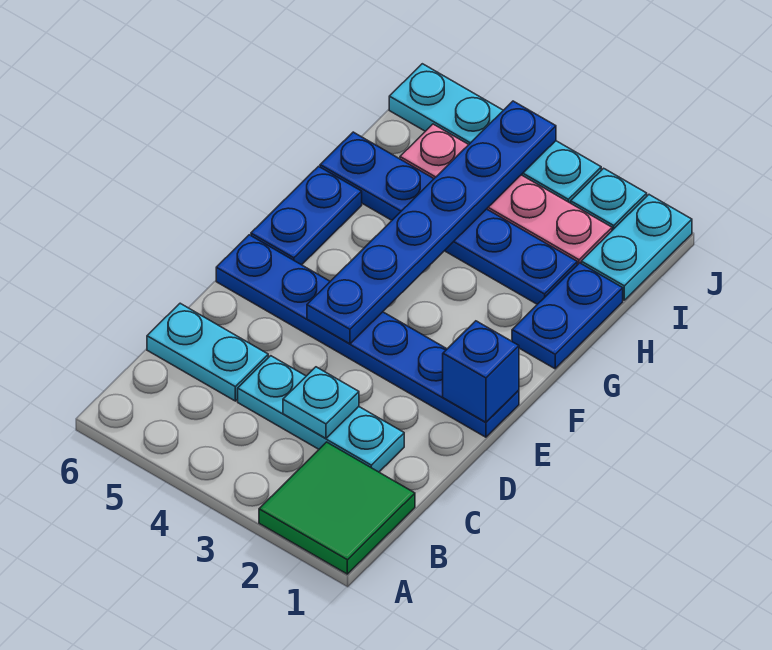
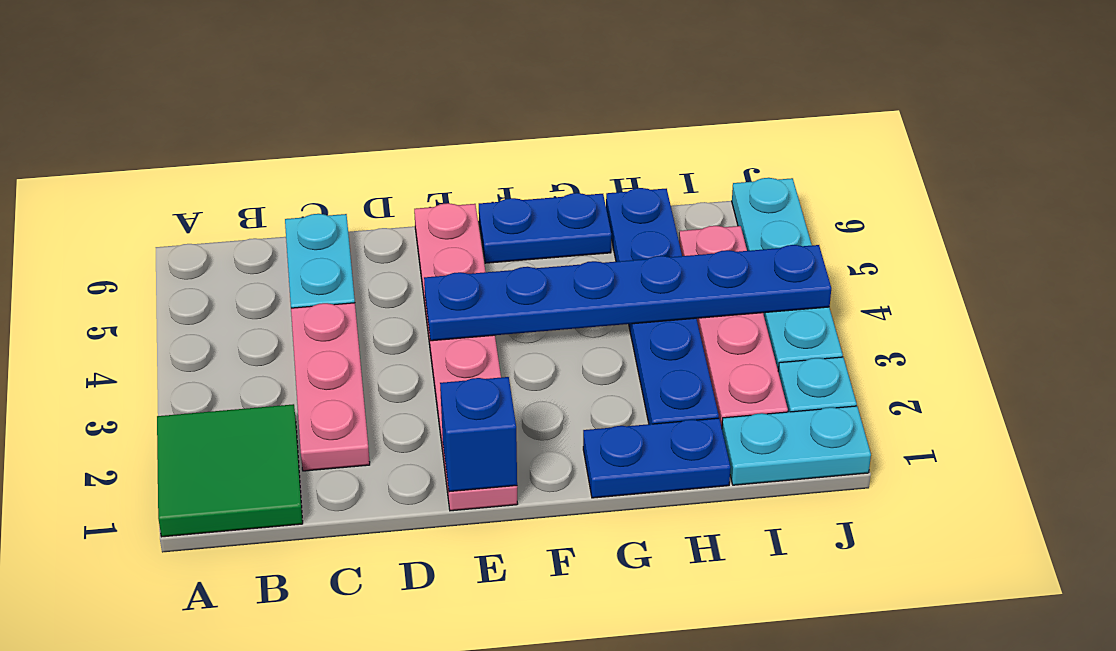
cyan plate C2:C4 level 1 -> pink plate C2:C4 level 1
cyan plate C3 level 2 -> none
blue plate E1:E6 level 1 -> pink plate E1:E6 level 1

